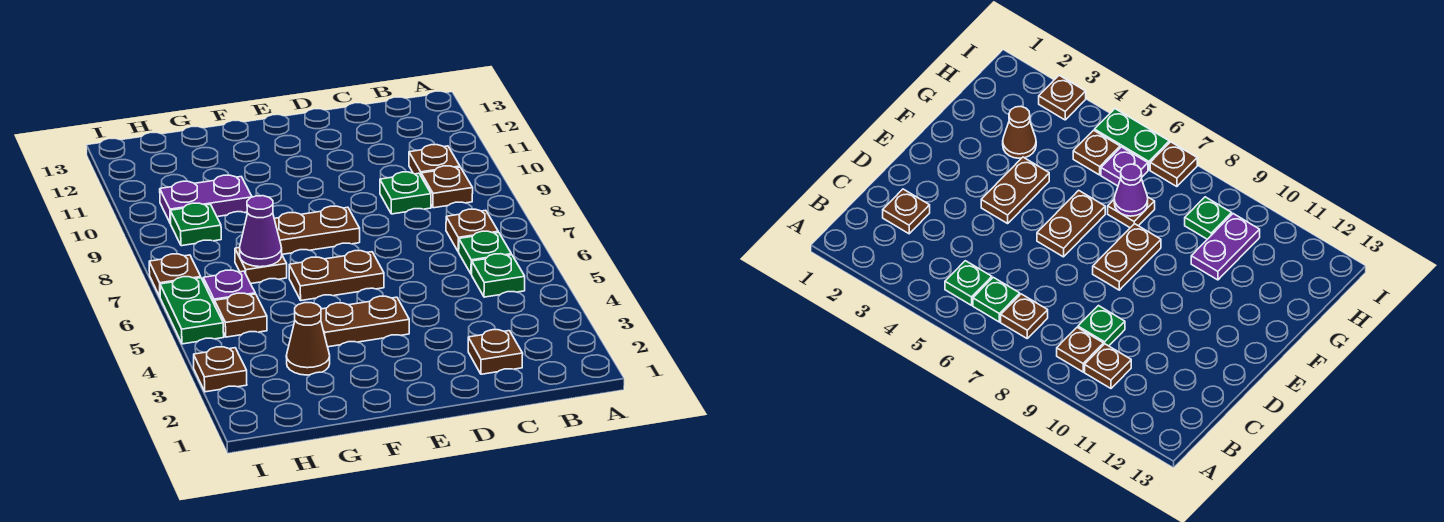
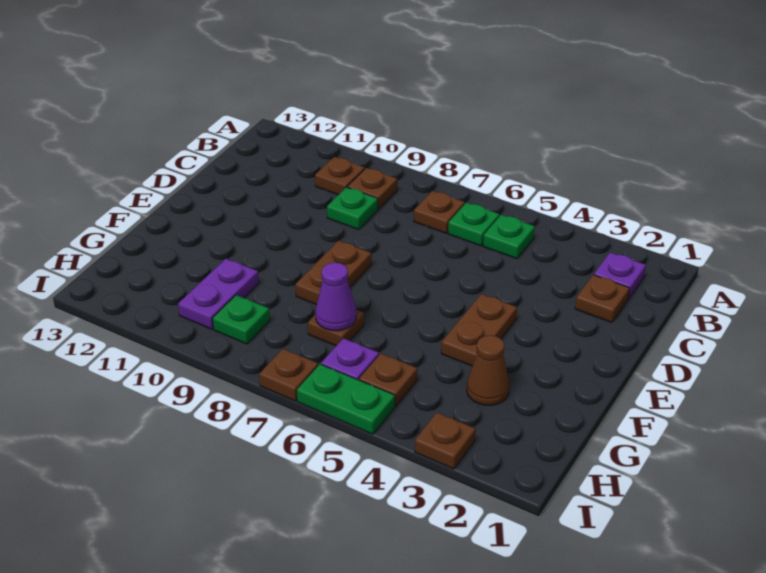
none -> purple plate B2 level 1
brown plate E6:F6 level 1 -> none

